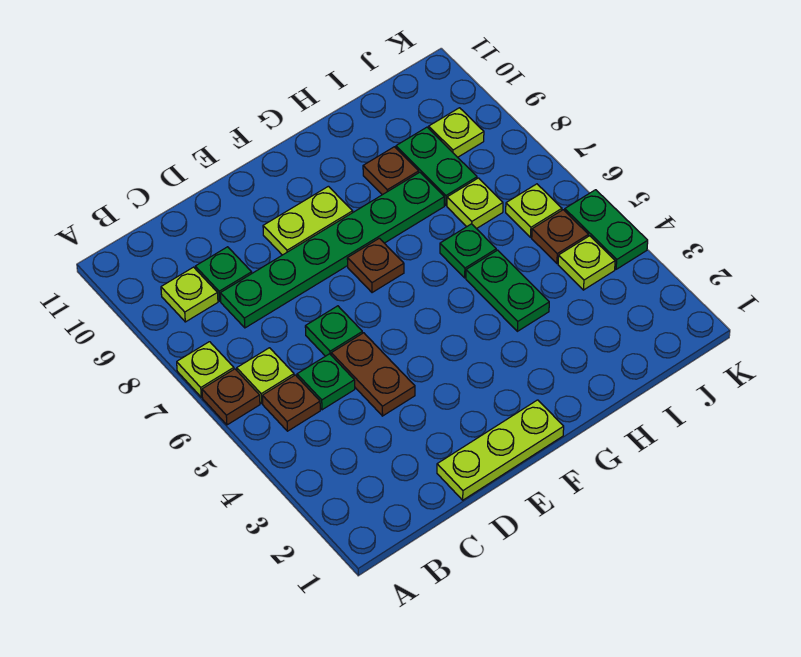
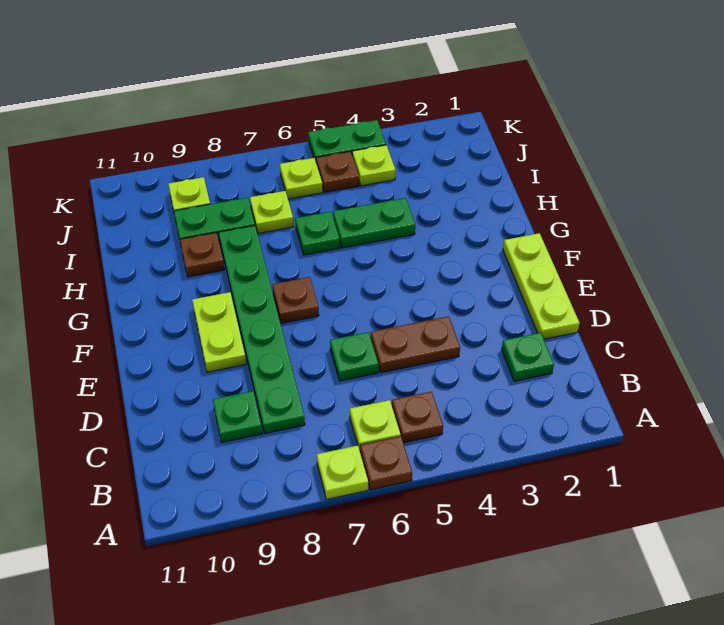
lime plate B9 level 1 -> none
green plate C5 level 1 -> green plate C2 level 1

